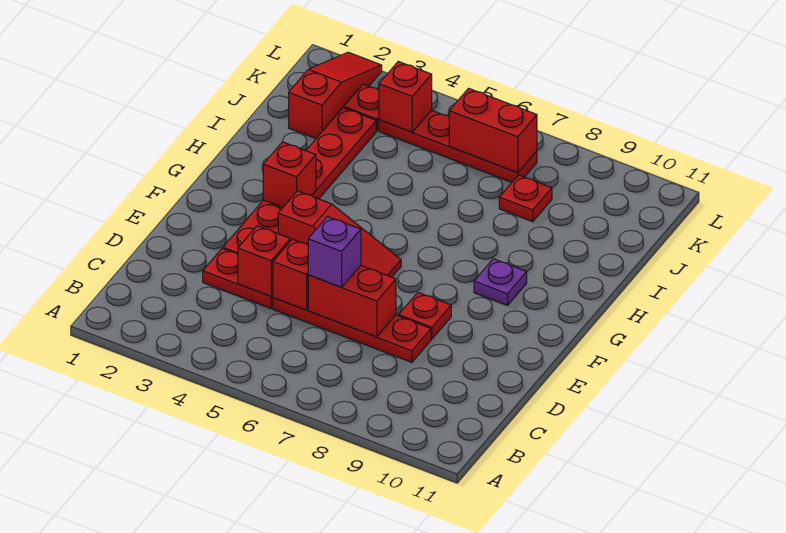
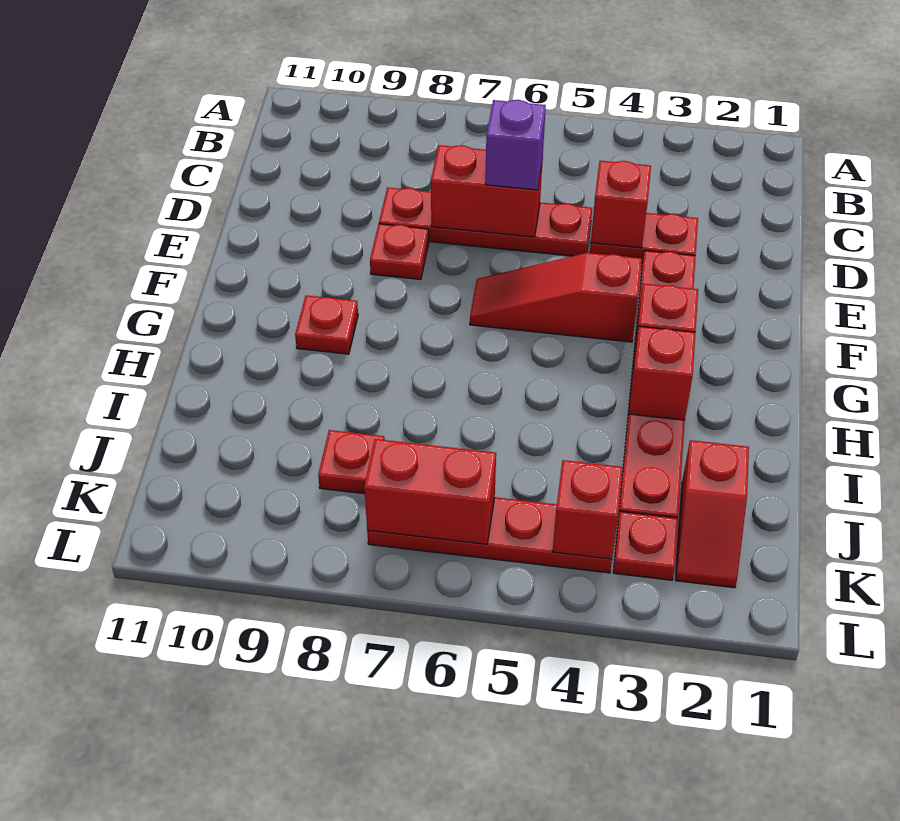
red brick D5 level 2 -> red brick H3 level 2
purple plate G9 level 1 -> red plate G9 level 1
red slope J2:L2 level 1 top J -> red slope J2:K2 level 1 top J

